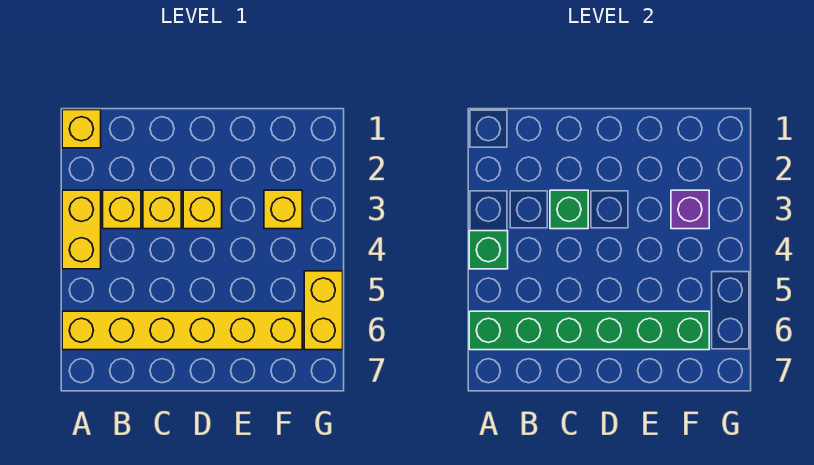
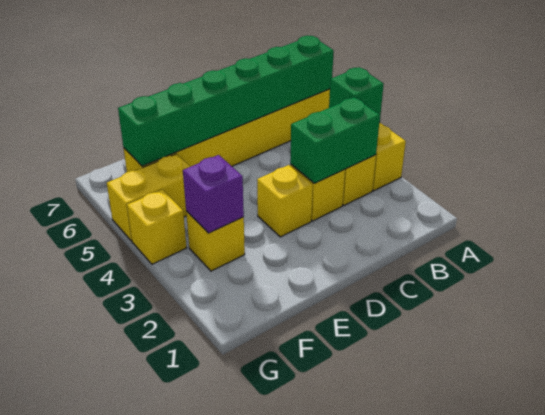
yellow brick A1 level 1 -> yellow brick G4 level 1
green brick C3 level 2 -> green brick B3:C3 level 2
yellow brick G5:G6 level 1 -> yellow brick F5:G5 level 1

